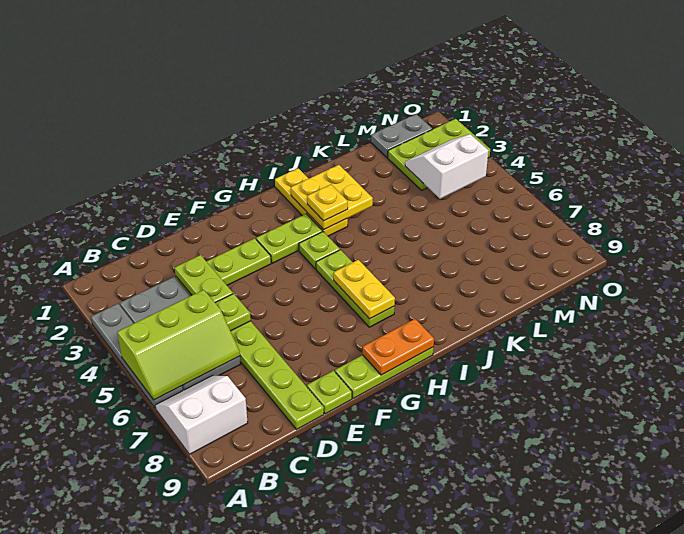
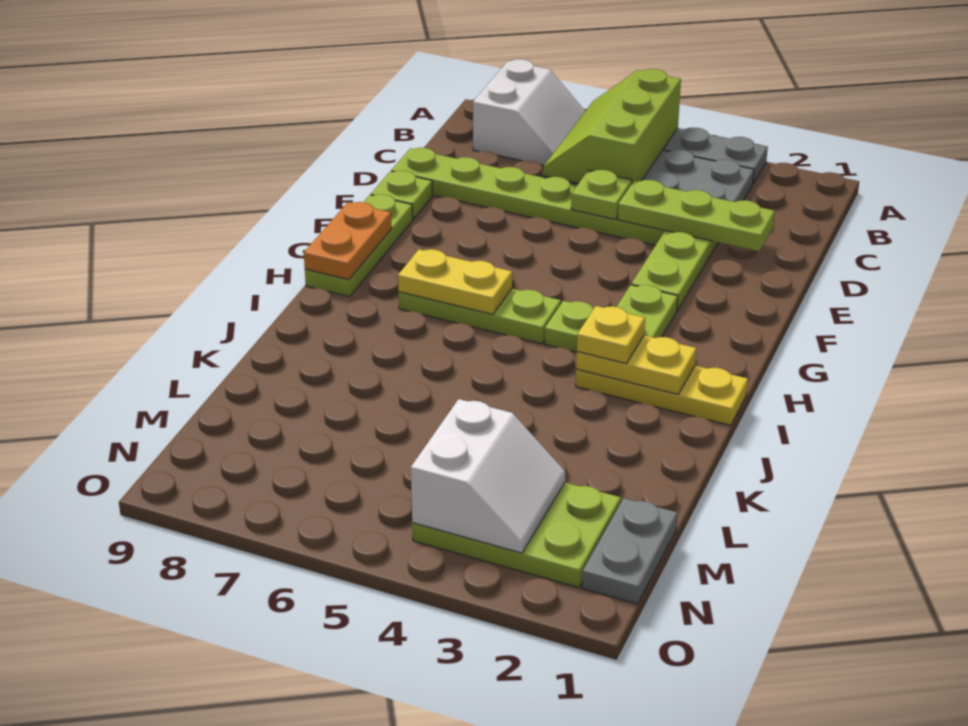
lime plate D3:D4 level 2 -> lime plate D2:D4 level 2
yellow plate I2:J3 level 2 -> yellow plate I2:I3 level 2
lime plate M2:O3 level 1 -> lime plate M2:N4 level 1

